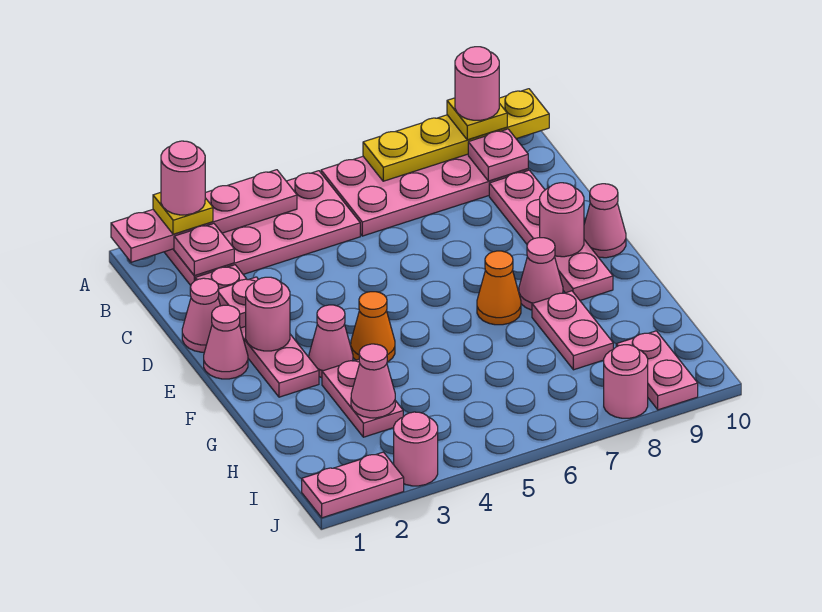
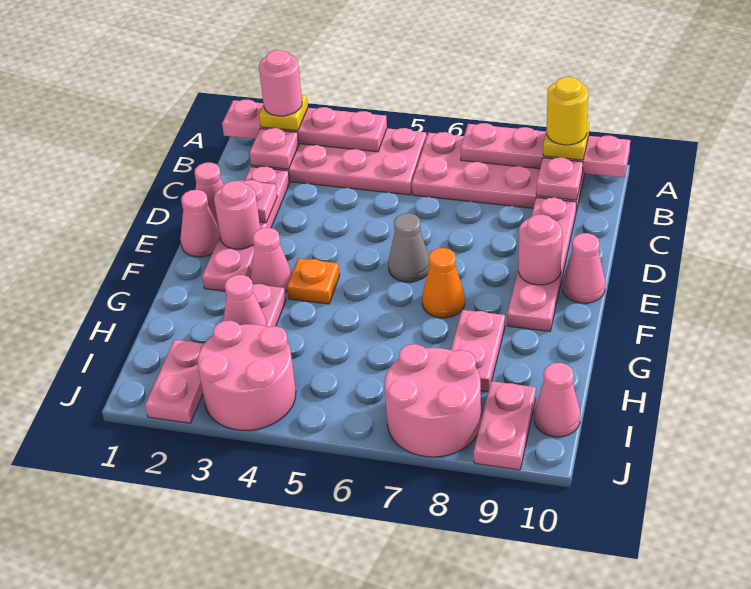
yellow plate A7:A10 level 2 -> pink plate A7:A10 level 2
pink round brick A9 level 4 -> yellow round brick A9 level 4
none -> grey cone E6 level 1
orange cone F4 level 1 -> orange plate F4 level 1
pink cone F8 level 1 -> pink cone I10 level 1
pink plate J1:J2 level 1 -> pink plate I2:J2 level 1
pink round brick J3 level 1 -> pink round brick I3:J4 level 1
pink round brick J8 level 1 -> pink round brick I7:J8 level 1

